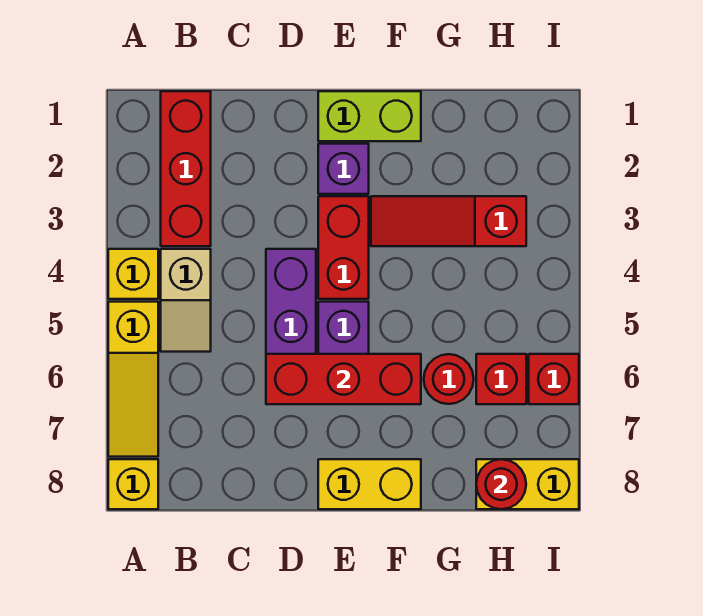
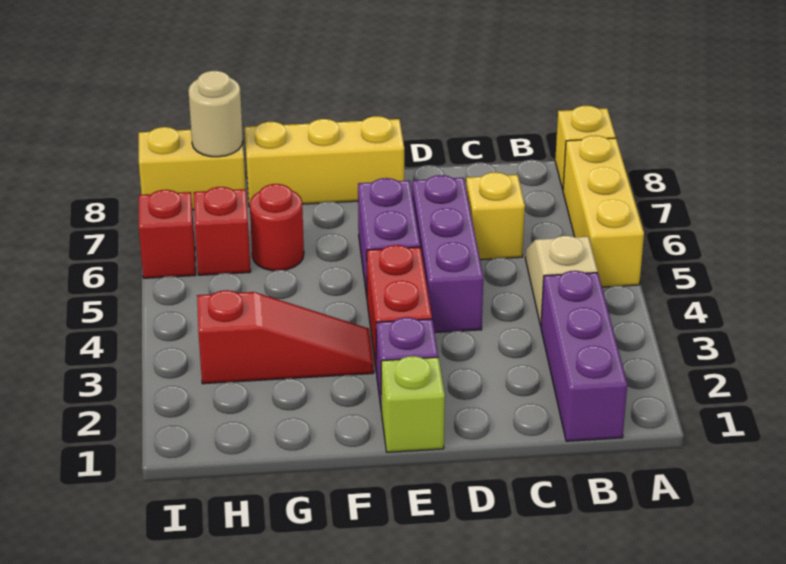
yellow brick A4 level 1 -> yellow brick C6 level 1
yellow slope A5:A7 level 1 top 5 -> yellow brick A5:A7 level 1
red brick B1:B3 level 1 -> purple brick B1:B3 level 1
red brick D6:F6 level 2 -> none
lime brick E1:F1 level 1 -> lime brick E1 level 1
yellow brick E8:F8 level 1 -> yellow brick E8:G8 level 1
red round brick H8 level 2 -> tan round brick H8 level 2

